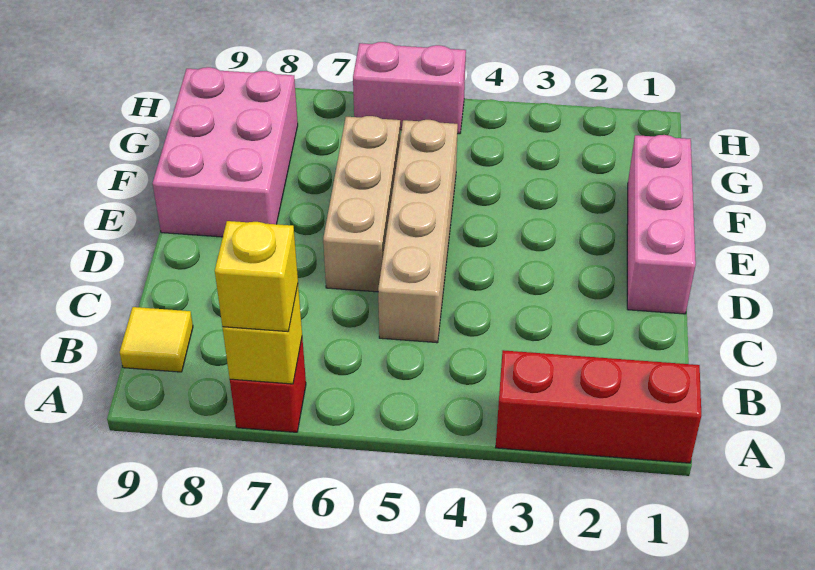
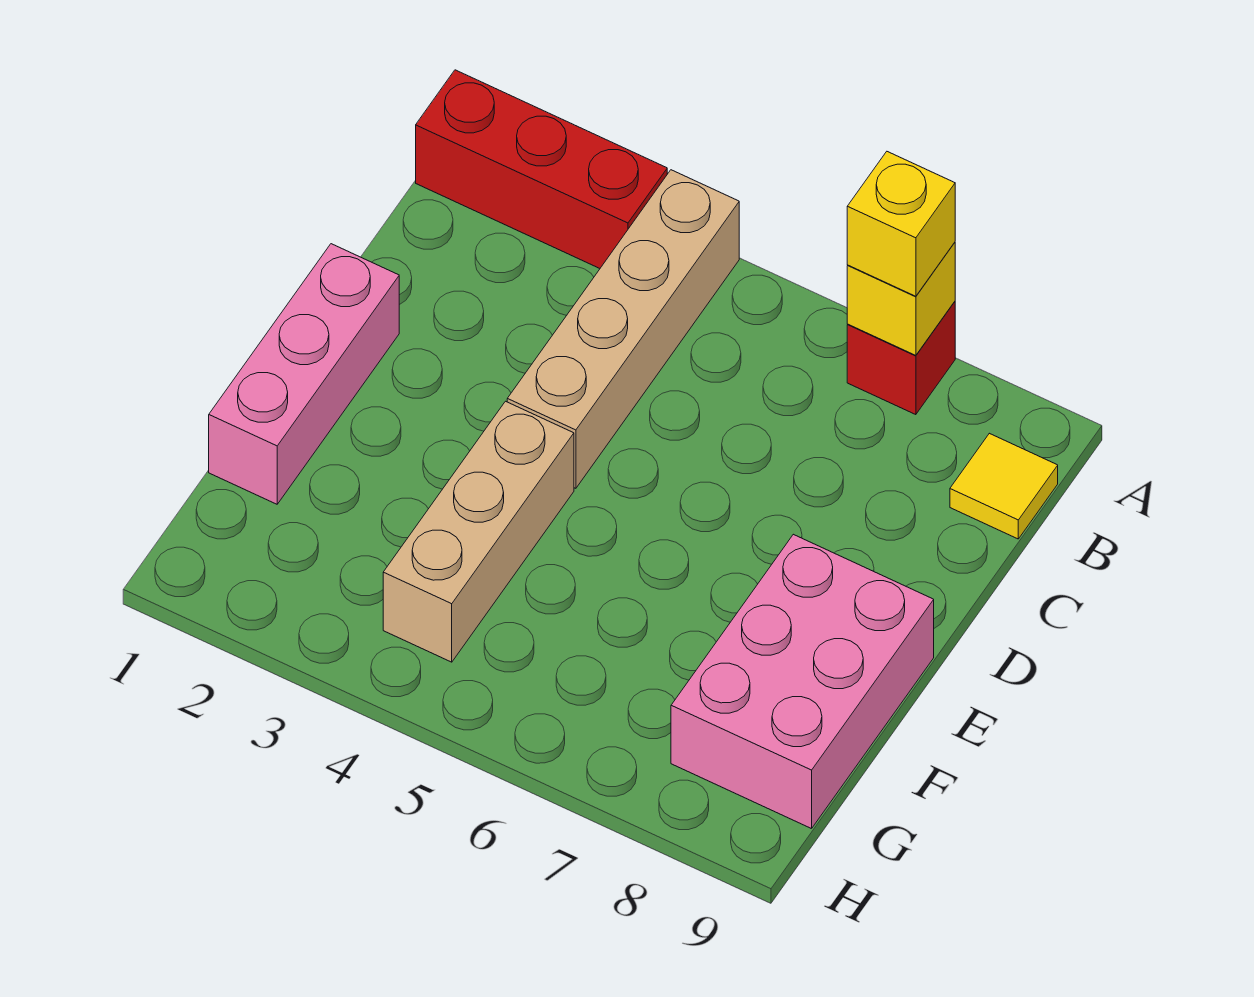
tan brick C5:F5 level 1 -> tan brick A4:D4 level 1
tan brick D6:F6 level 1 -> tan brick E4:G4 level 1
pink brick H5:H6 level 1 -> none

